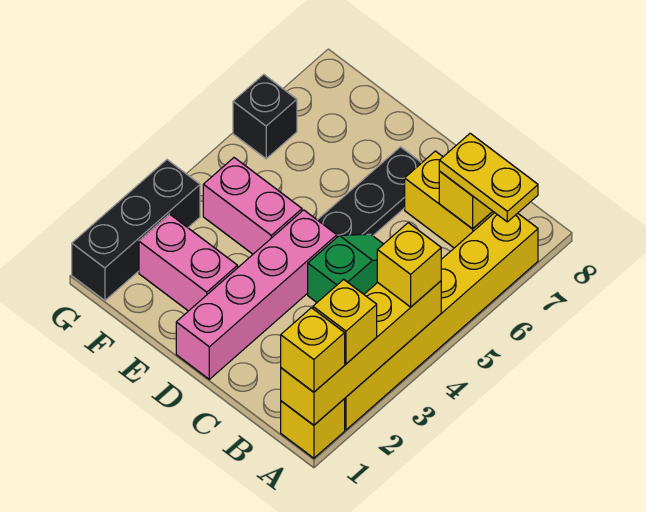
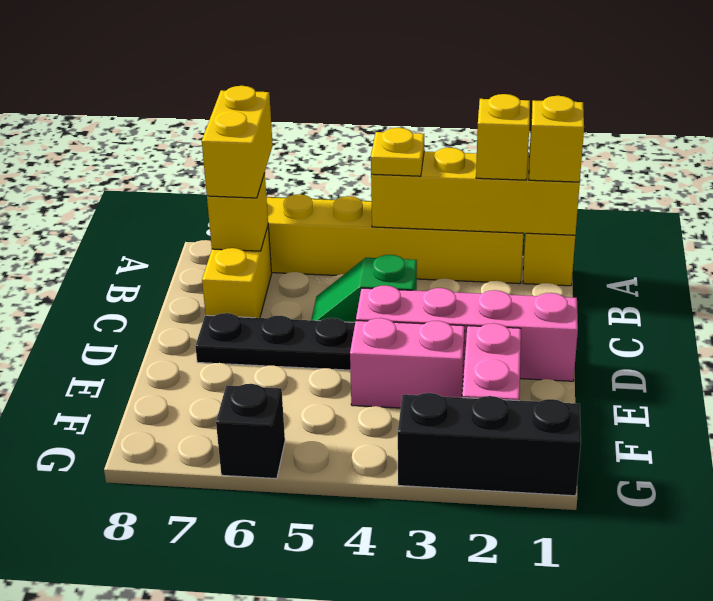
yellow brick A4 level 3 -> yellow plate A4 level 3
yellow plate A7:B7 level 3 -> yellow brick A7:B7 level 3
pink brick E4:F4 level 1 -> pink brick E3:E4 level 1

